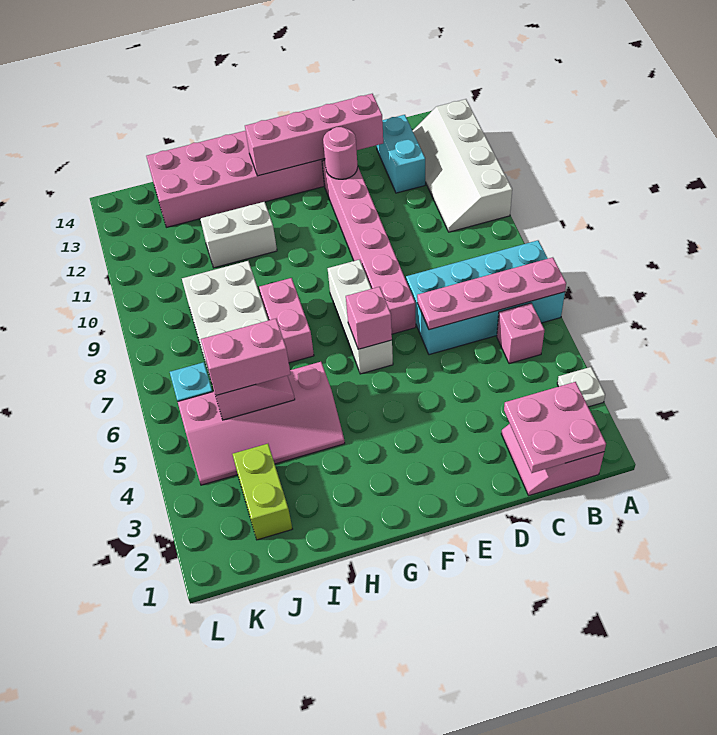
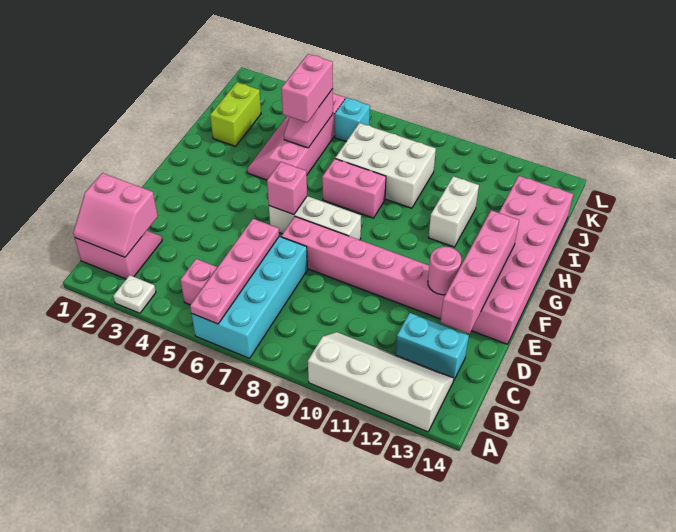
pink plate B1:C2 level 2 -> pink slope B1:C2 level 2 top C
lime brick J2:J3 level 1 -> lime brick I2:J2 level 1

